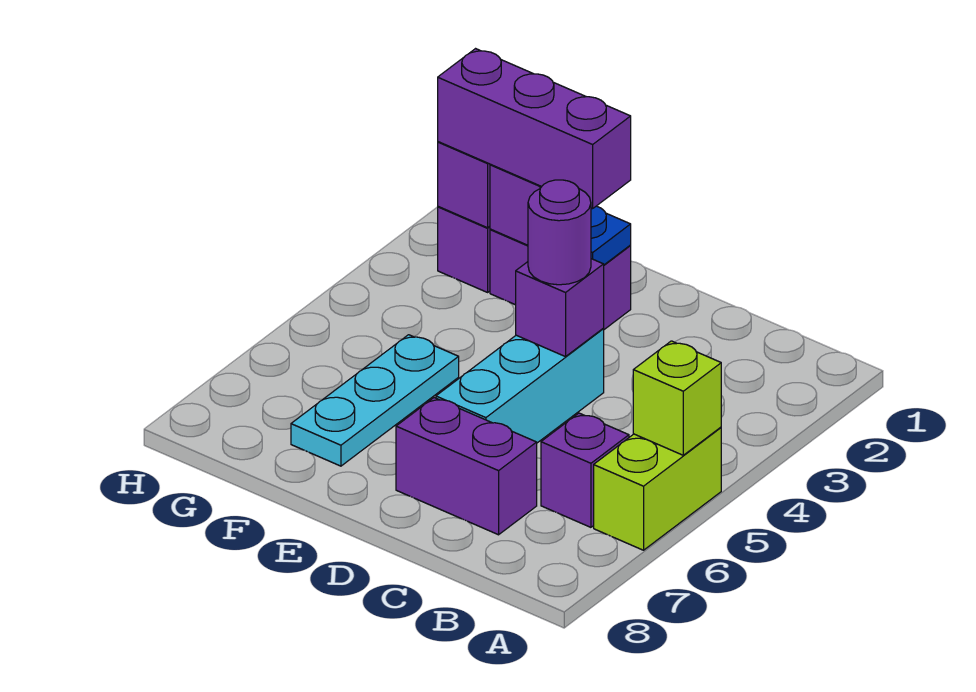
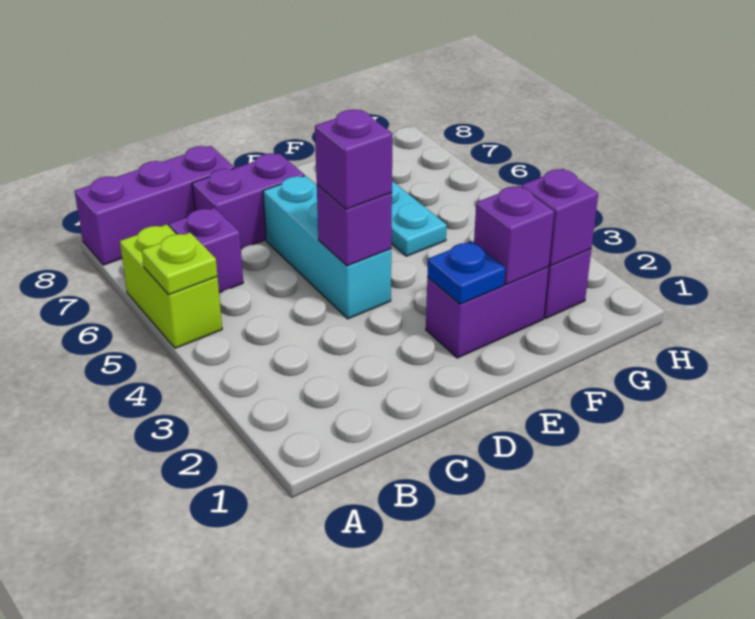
lime brick A5 level 2 -> lime plate A5 level 2
purple round brick D4 level 3 -> purple brick D4 level 3
purple brick E2:G2 level 3 -> purple brick A8:C8 level 1

